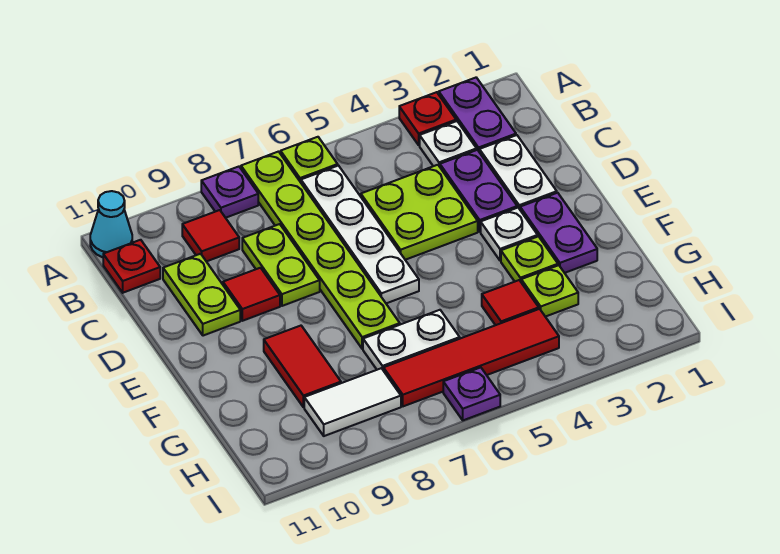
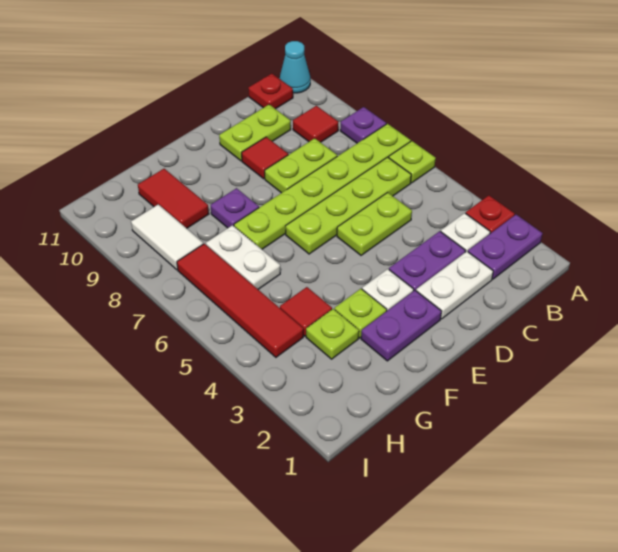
white plate B6:E6 level 1 -> lime plate B6:E6 level 1
lime plate C4:D5 level 1 -> lime plate C5:D5 level 1
red tile F9:G9 level 1 -> red tile G9:G10 level 1
purple plate I6 level 1 -> purple plate F8 level 1

